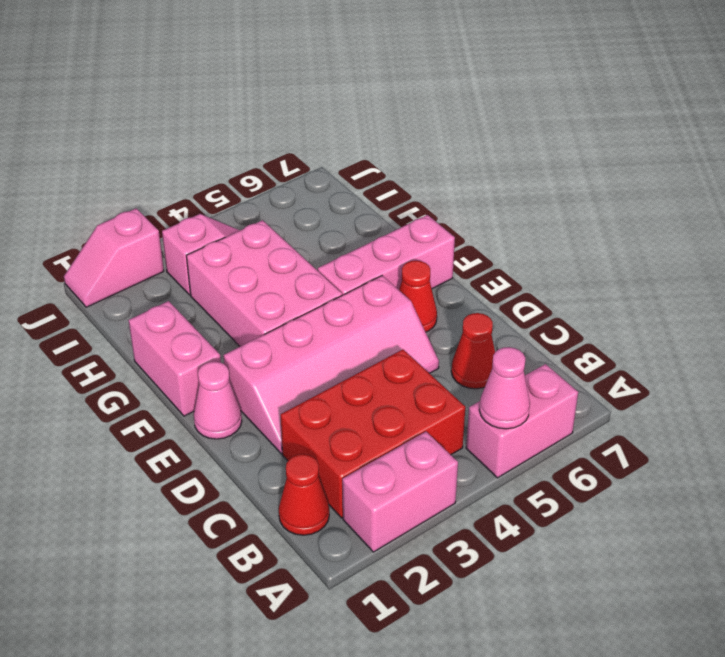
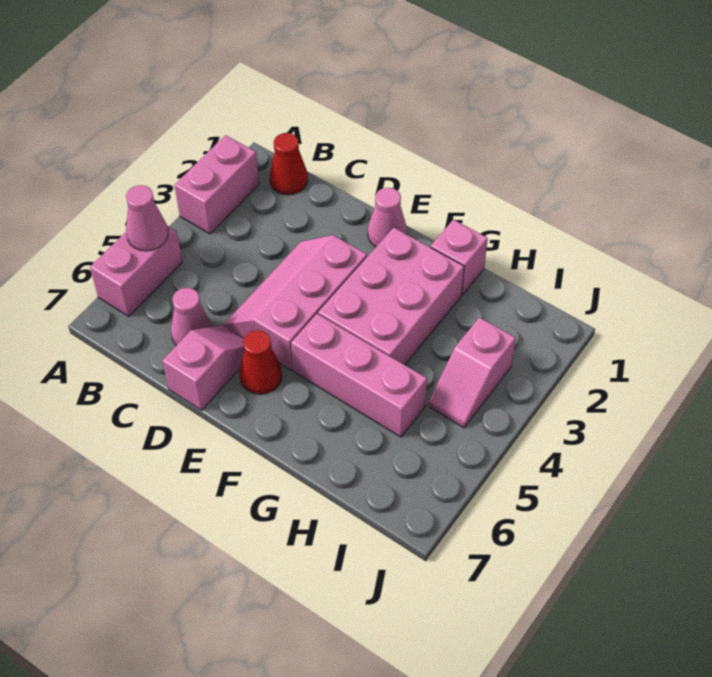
red brick B2:C4 level 1 -> none
red cone C6 level 1 -> pink cone C6 level 1
pink slope D2:E5 level 1 top E -> pink slope D3:E5 level 1 top E
pink brick F1:G1 level 1 -> pink brick G1 level 1
pink brick F3:H4 level 1 -> pink brick F2:G4 level 1
pink brick F5:F7 level 1 -> pink brick F5:H5 level 1
pink slope J1:J2 level 1 top 2 -> pink slope D6:D7 level 1 top 7

